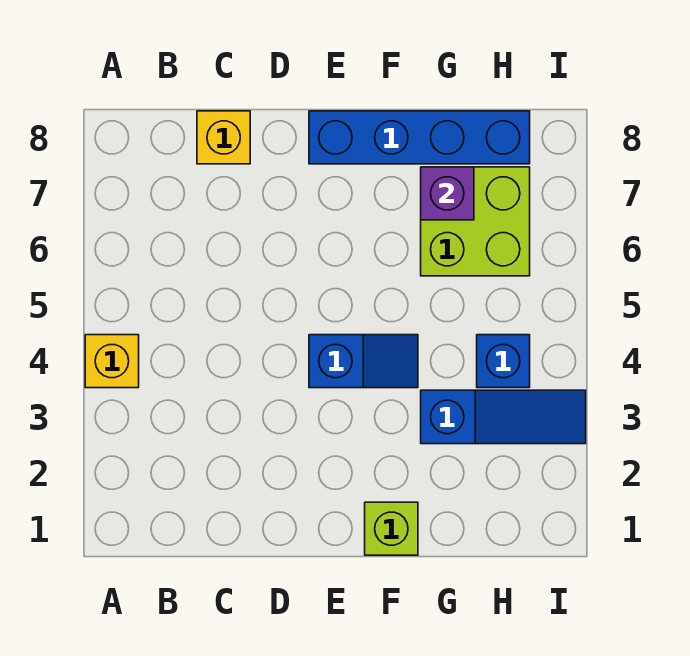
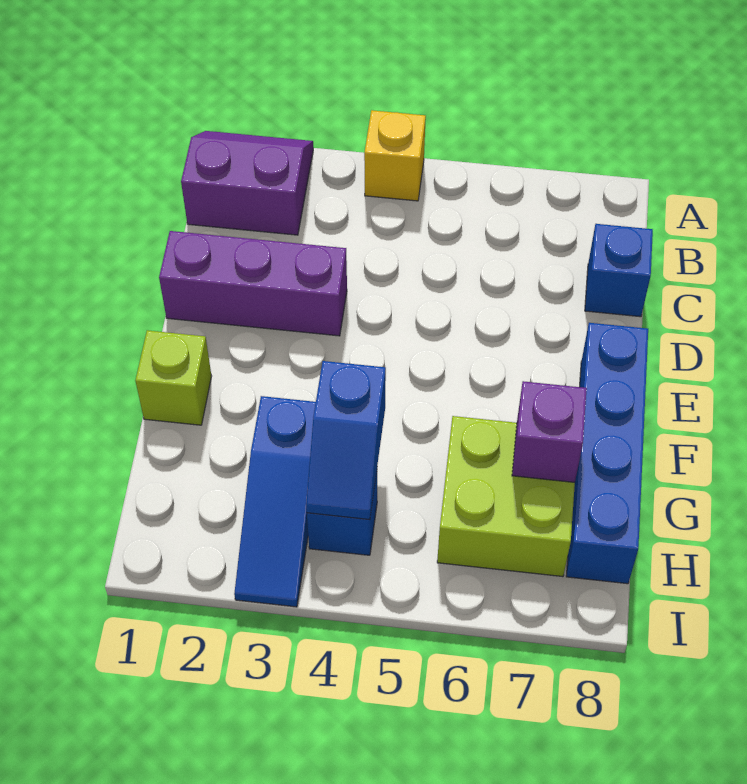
none -> purple slope A1:B2 level 1 top B
yellow brick C8 level 1 -> blue brick C8 level 1
none -> purple brick D1:D3 level 1
blue slope E4:F4 level 1 top E -> blue slope G4:H4 level 2 top G

